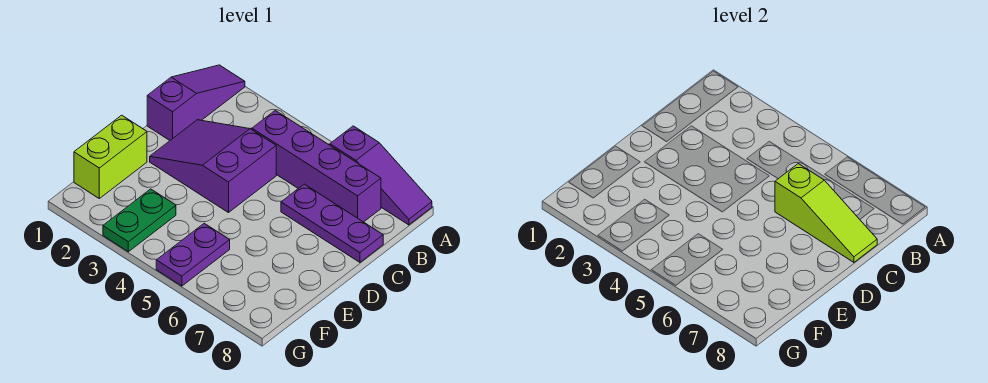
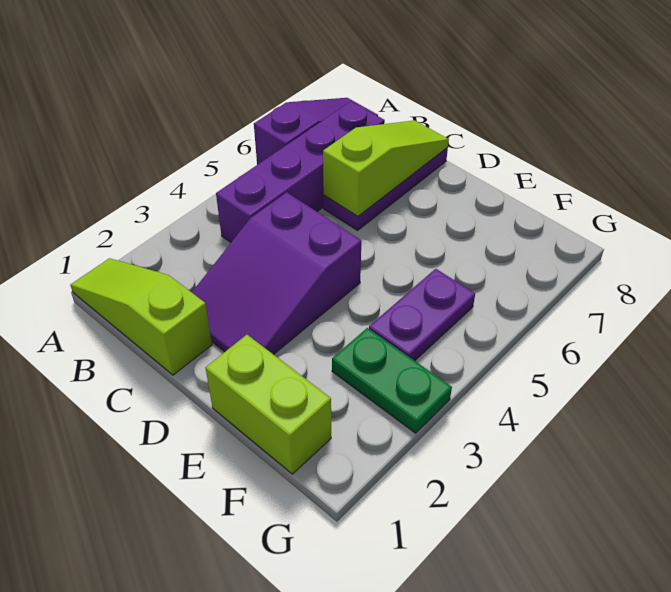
purple slope A1:C1 level 1 top C -> lime slope A1:C1 level 1 top C
purple plate F5:G5 level 1 -> purple plate F4:F5 level 1

